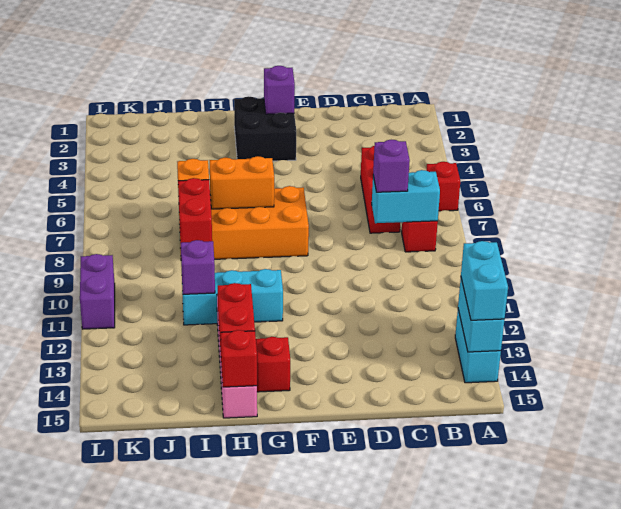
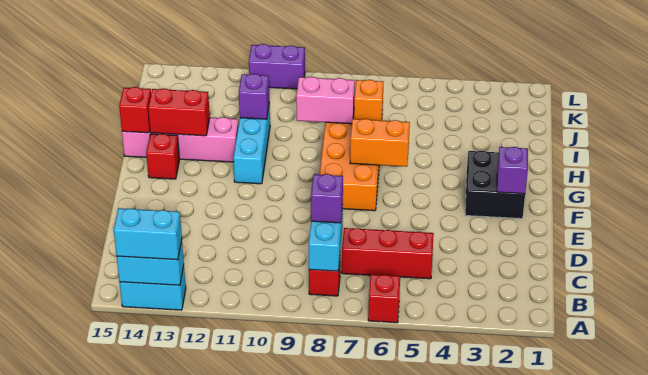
orange brick G7:H7 level 2 -> orange brick G6:G7 level 2
red brick I8:I9 level 2 -> pink brick I8:I9 level 2

